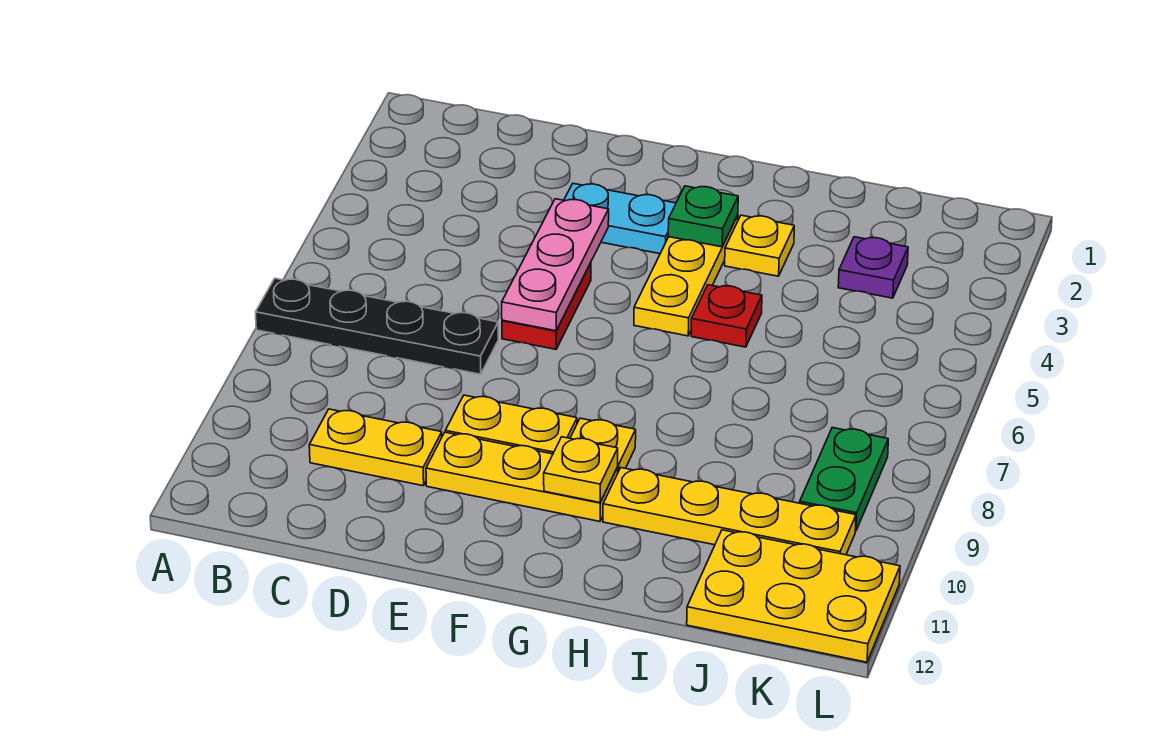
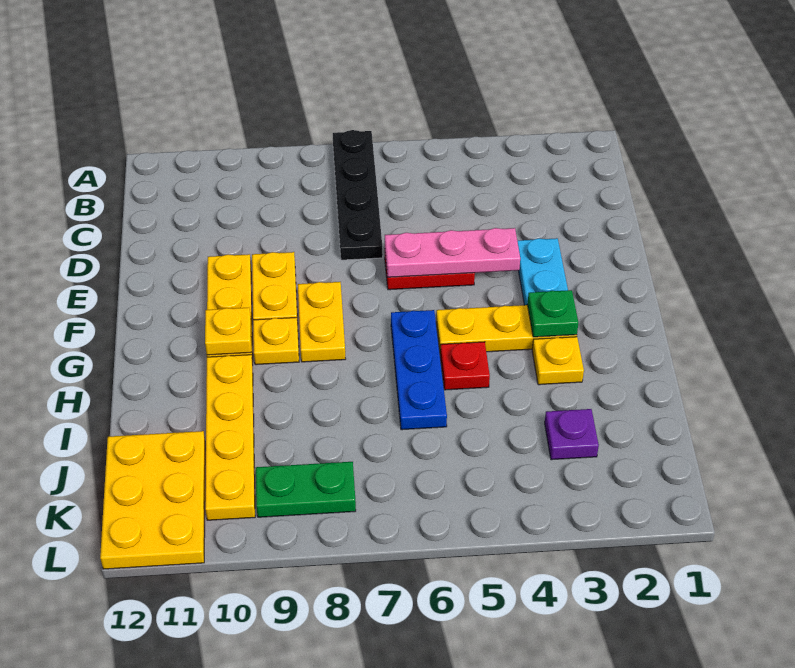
yellow plate C10:D10 level 1 -> yellow plate F8:G8 level 1
none -> blue plate G6:I6 level 1

